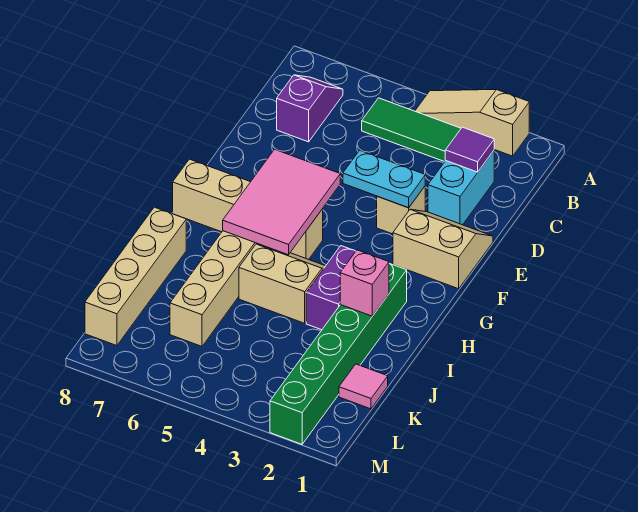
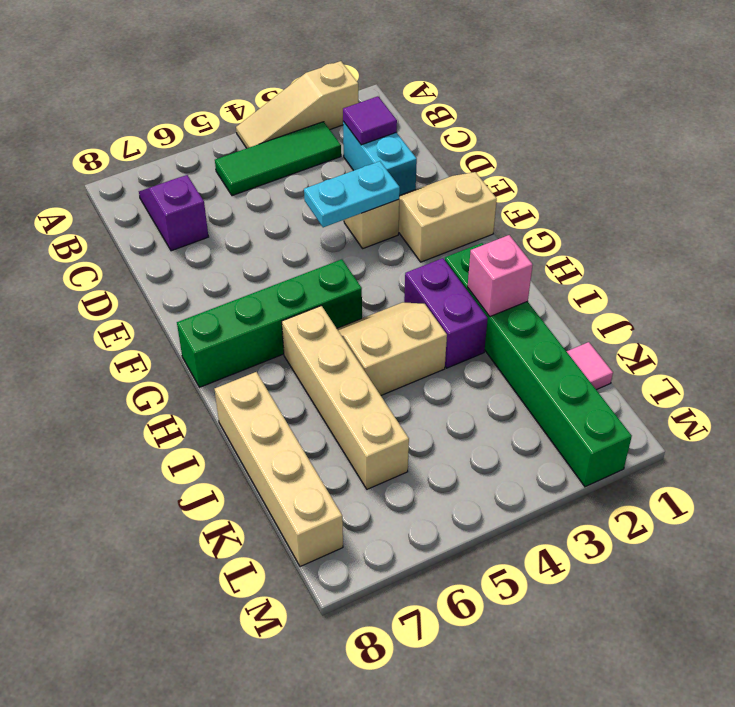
pink tile F5:H6 level 2 -> none
tan brick G5:G8 level 1 -> green brick G5:G8 level 1

